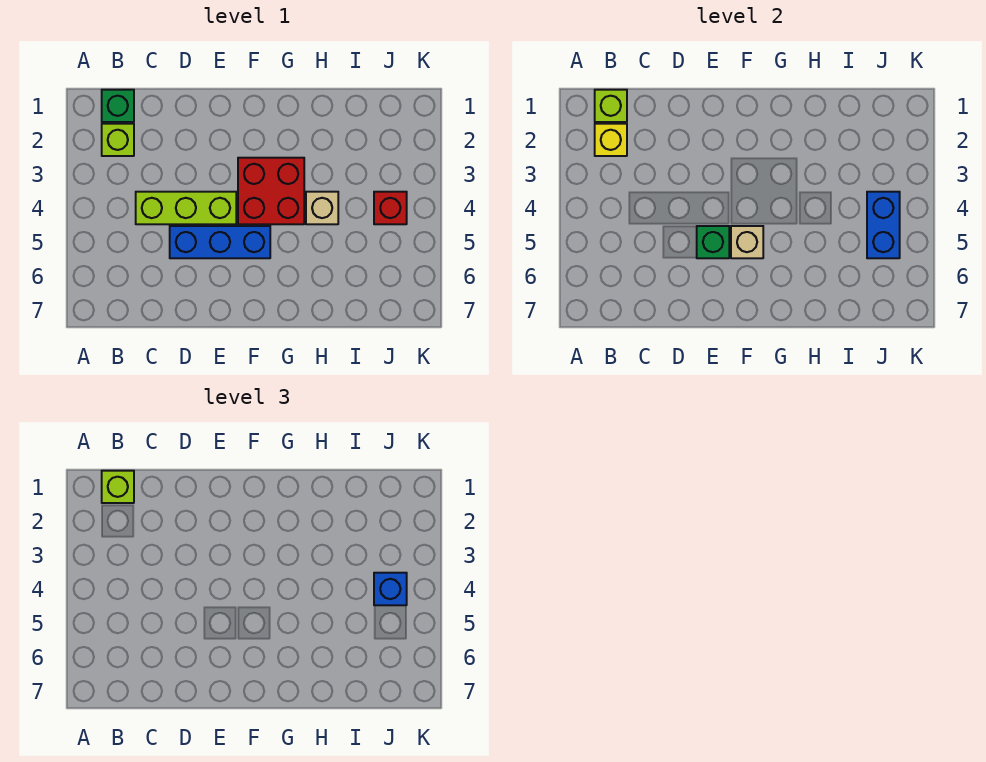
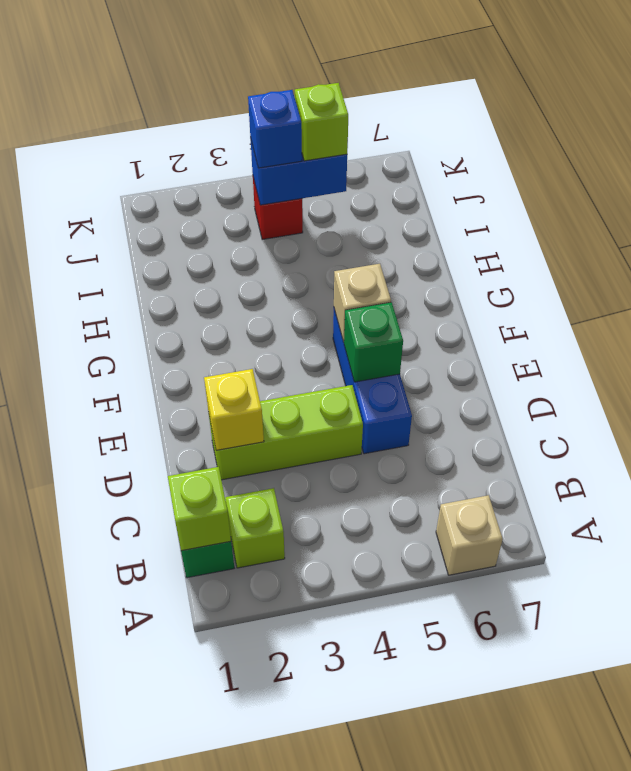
lime brick B1 level 3 -> lime brick J5 level 3
yellow brick B2 level 2 -> yellow brick D2 level 2
lime brick C4:E4 level 1 -> lime brick D2:D4 level 1
red brick F3:G4 level 1 -> none
tan brick H4 level 1 -> tan brick A6 level 1

